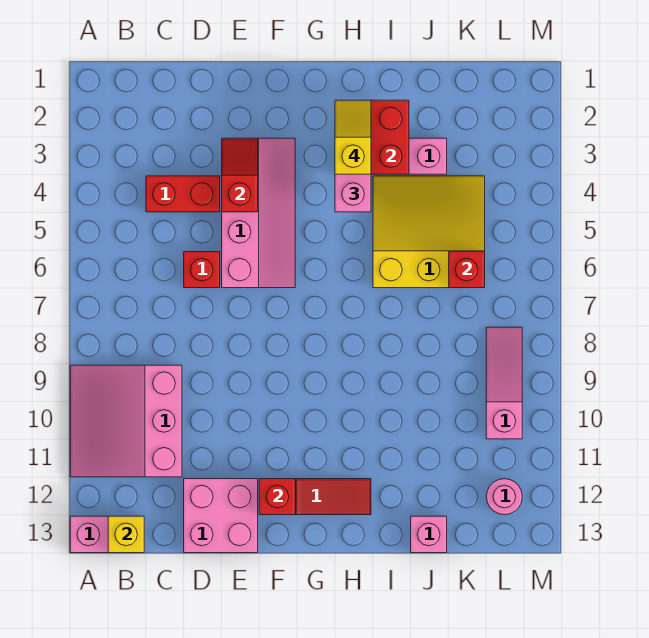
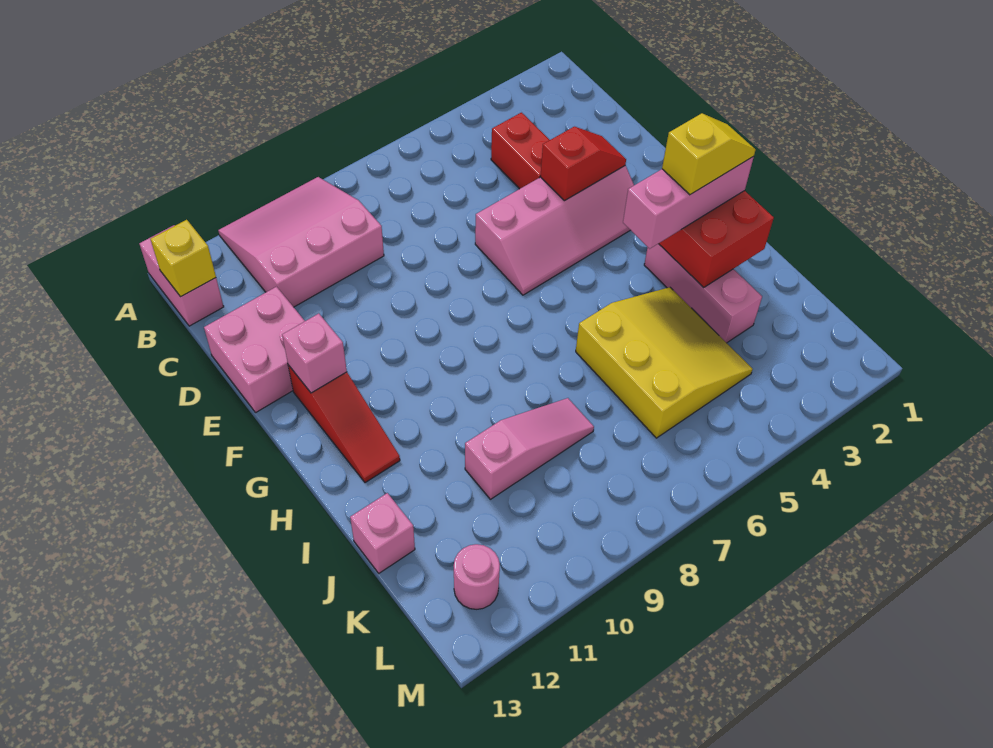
red brick D6 level 1 -> none
red brick F12 level 2 -> pink brick F12 level 2
red brick K6 level 2 -> none
pink slope L8:L10 level 1 top 10 -> pink slope J8:J10 level 1 top 10

